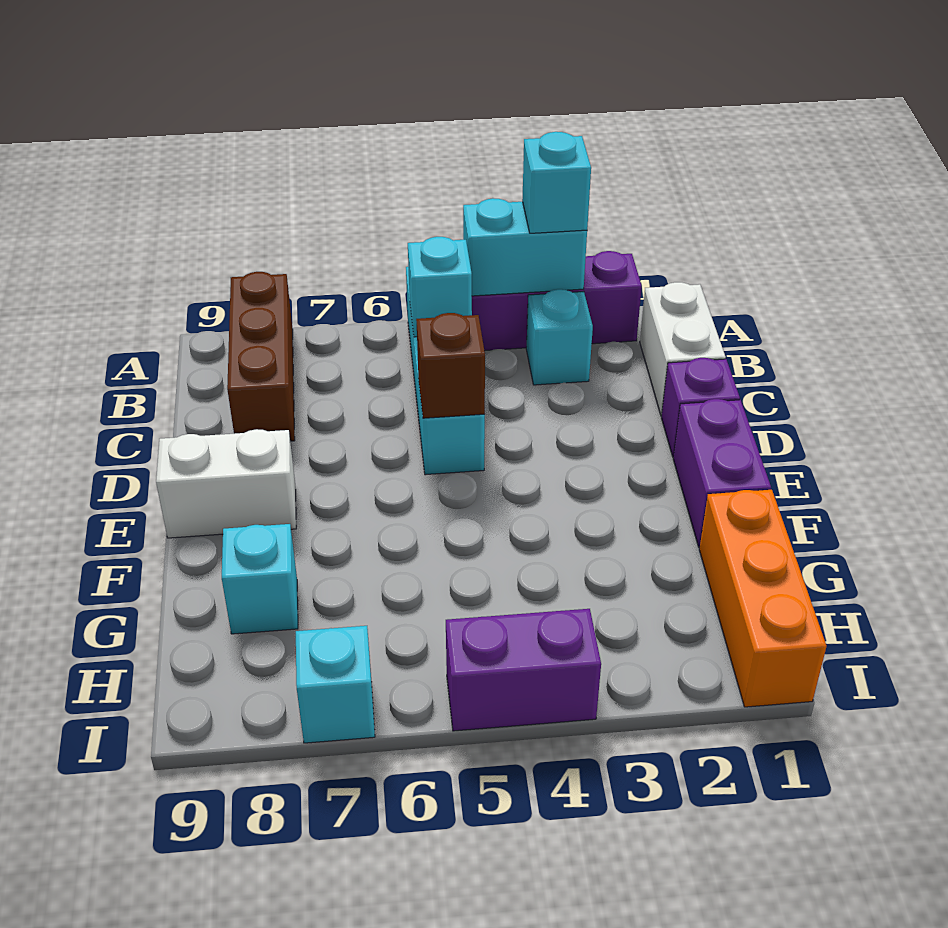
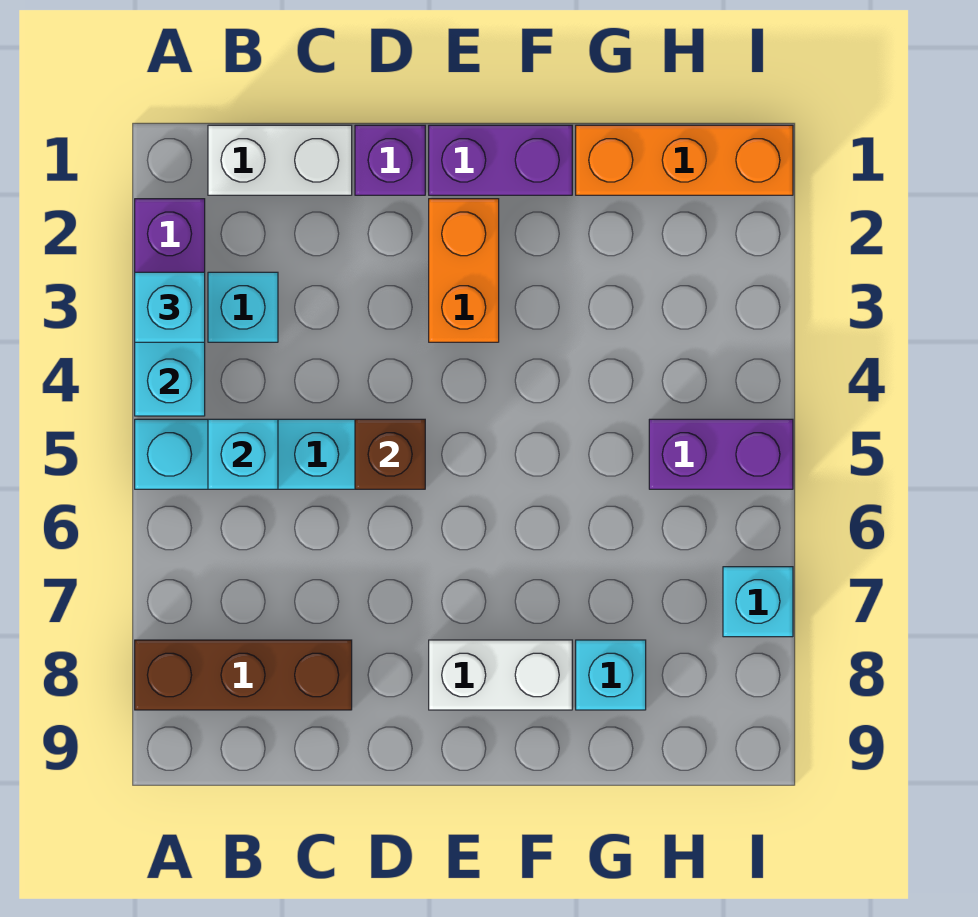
none -> orange brick E2:E3 level 1
white brick E8:E9 level 1 -> white brick E8:F8 level 1
purple brick I4:I5 level 1 -> purple brick H5:I5 level 1

